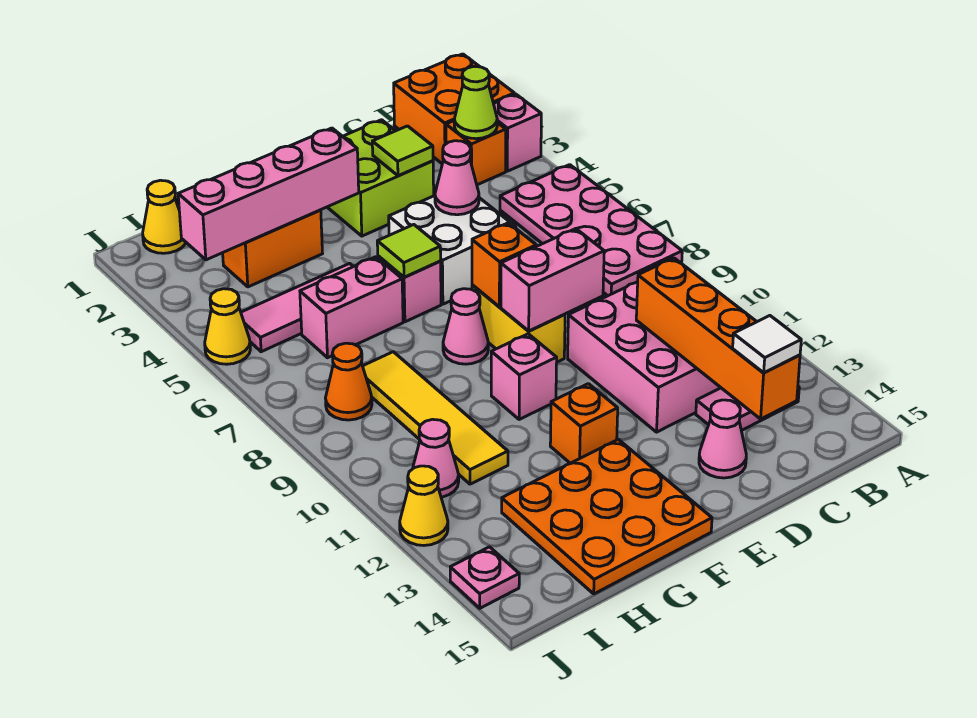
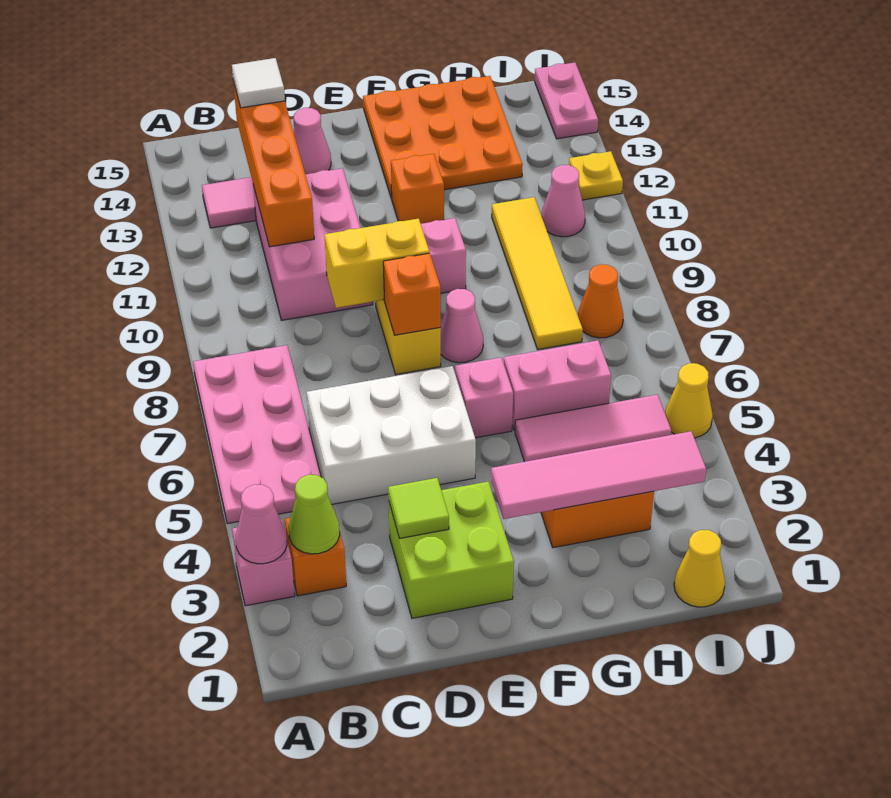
orange brick A1:B2 level 1 -> none
white brick D5:E6 level 1 -> white brick C5:E6 level 1
pink cone D5 level 2 -> pink cone A3 level 2
pink brick D9:E9 level 2 -> yellow brick D9:E9 level 2
pink brick F3:I3 level 2 -> pink tile F3:I3 level 2
lime tile F6 level 2 -> none
yellow cone J12 level 1 -> yellow plate J12 level 1
pink plate J14 level 1 -> pink plate J14:J15 level 1

